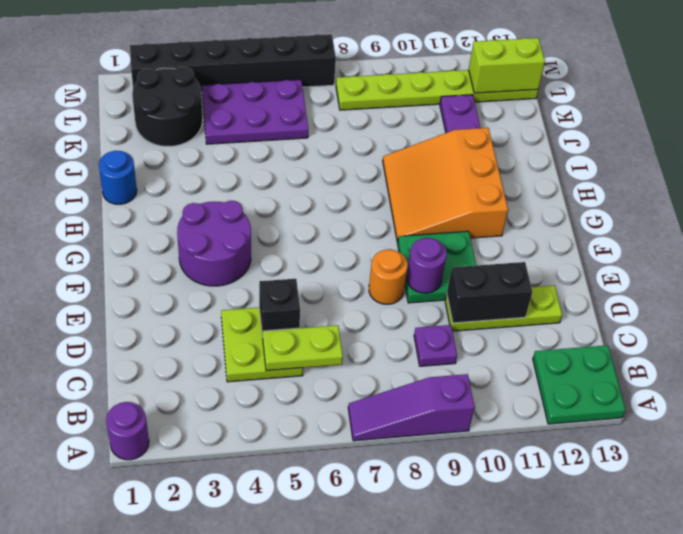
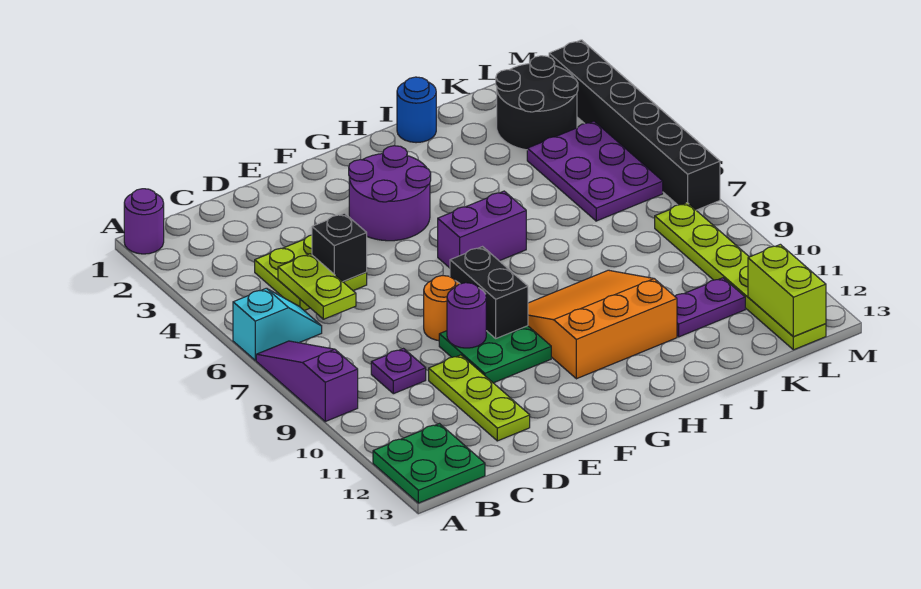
none -> cyan slope A6:B6 level 1 top A
black brick D10:D11 level 2 -> black brick F8:F9 level 2
none -> purple brick G6:H6 level 1

